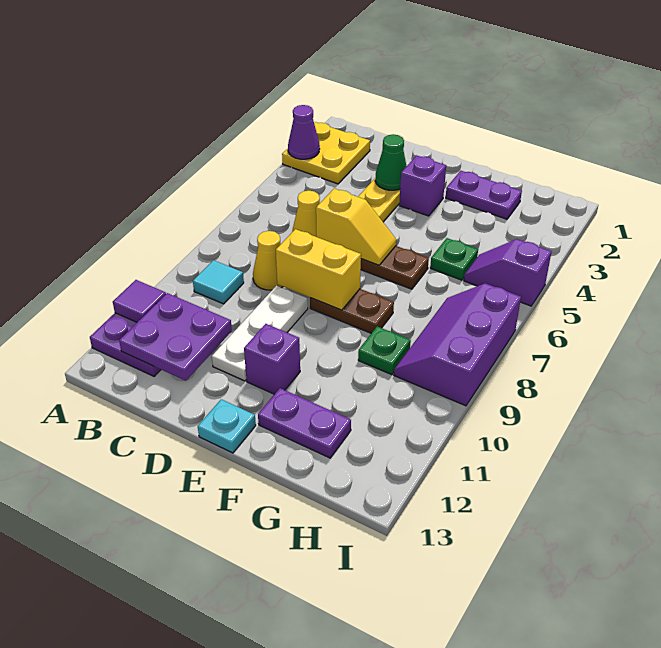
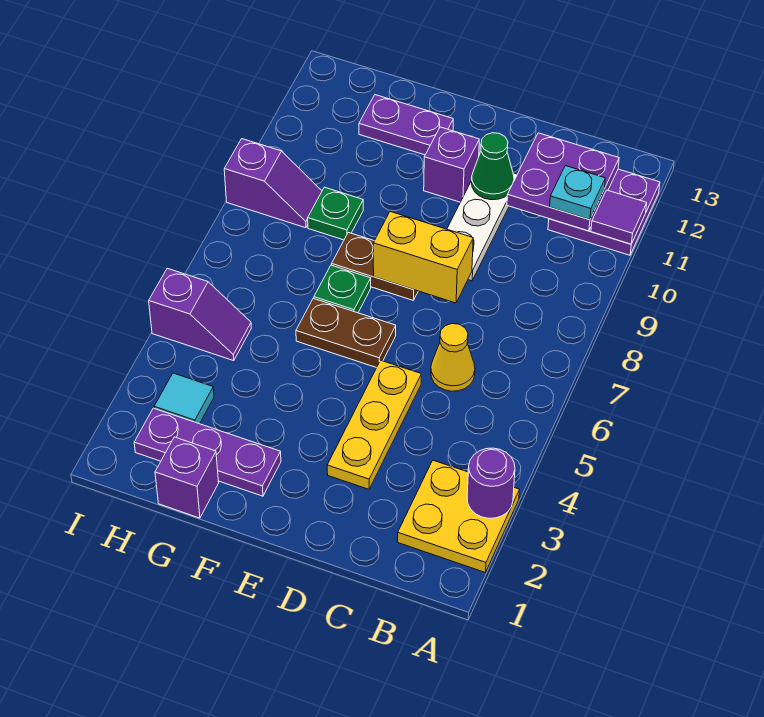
purple cone A3 level 2 -> purple round brick A3 level 2
cyan tile B9 level 1 -> cyan tile H3 level 1
yellow cone C8 level 1 -> none
green cone D3 level 2 -> green cone D11 level 2
yellow slope D6:E6 level 2 top D -> none
purple brick E3 level 1 -> purple brick G1 level 1
cyan plate E13 level 1 -> cyan plate B11 level 3
purple plate F2:G2 level 1 -> purple plate F2:H2 level 1
green plate G5 level 1 -> green plate F7 level 1
purple slope H7:I9 level 1 top I -> purple slope H9:I9 level 1 top I

